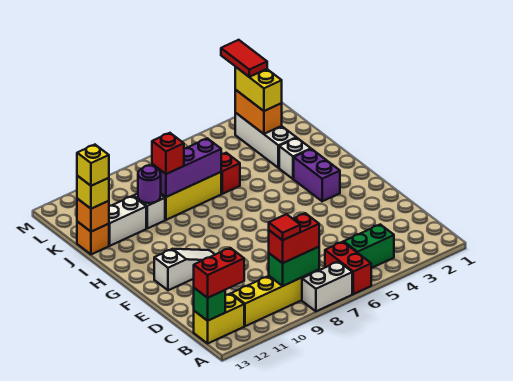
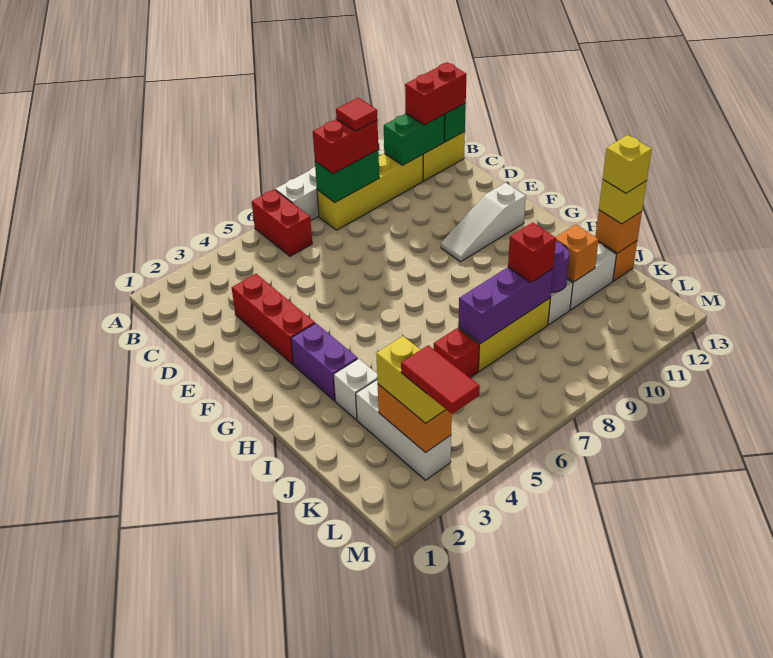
green brick B4:B5 level 1 -> green brick B11:B12 level 2
none -> red brick D3:F3 level 1
none -> orange brick J11 level 2

